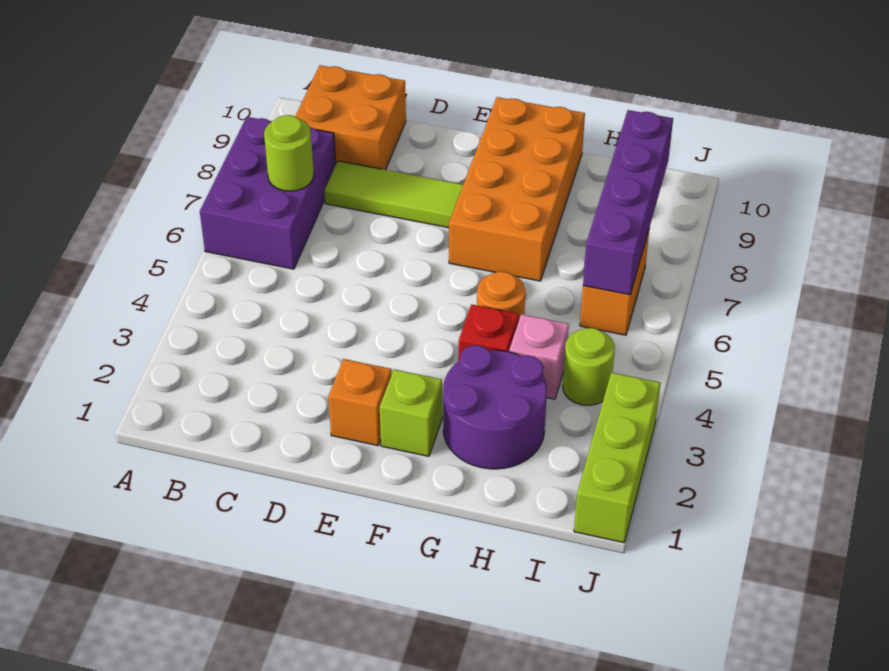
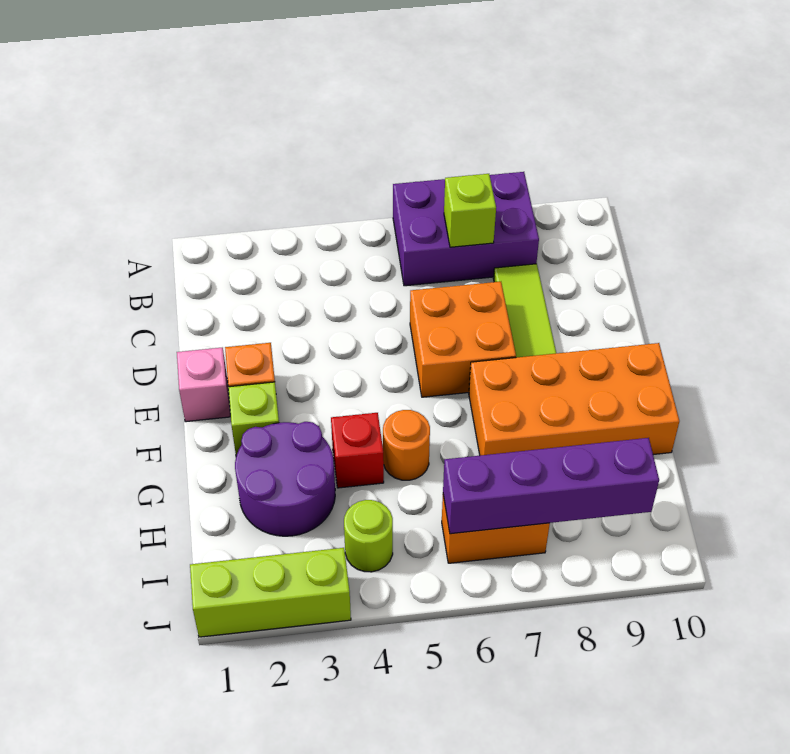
lime round brick B7 level 2 -> lime brick B7 level 2
orange brick B9:C10 level 1 -> orange brick D6:E7 level 1
pink brick H4 level 1 -> pink brick E1 level 1

